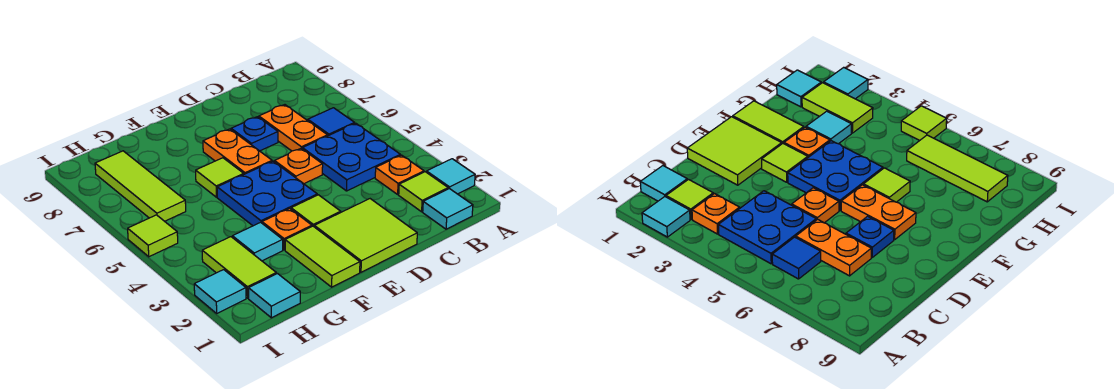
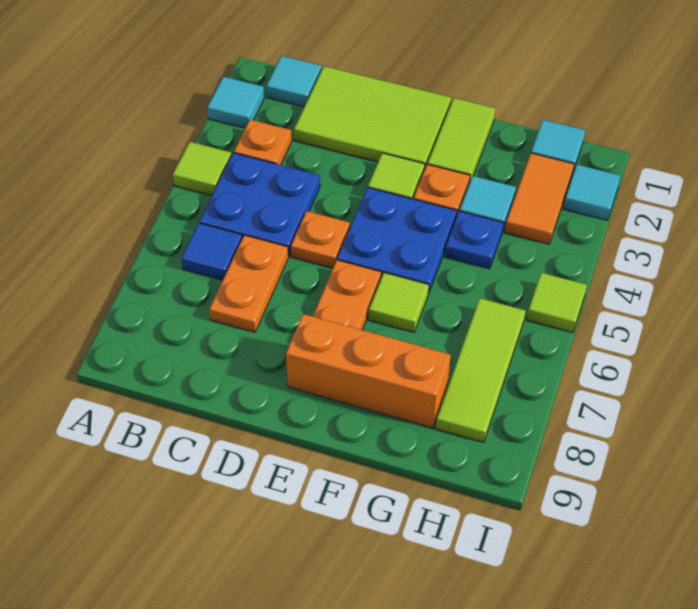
lime tile B2 level 1 -> lime tile A4 level 1
lime tile D1:E2 level 1 -> lime tile C1:E2 level 1
blue plate D7 level 1 -> blue plate G4 level 1
none -> orange brick E8:G8 level 1
lime tile H2:H3 level 1 -> orange tile H2:H3 level 1

